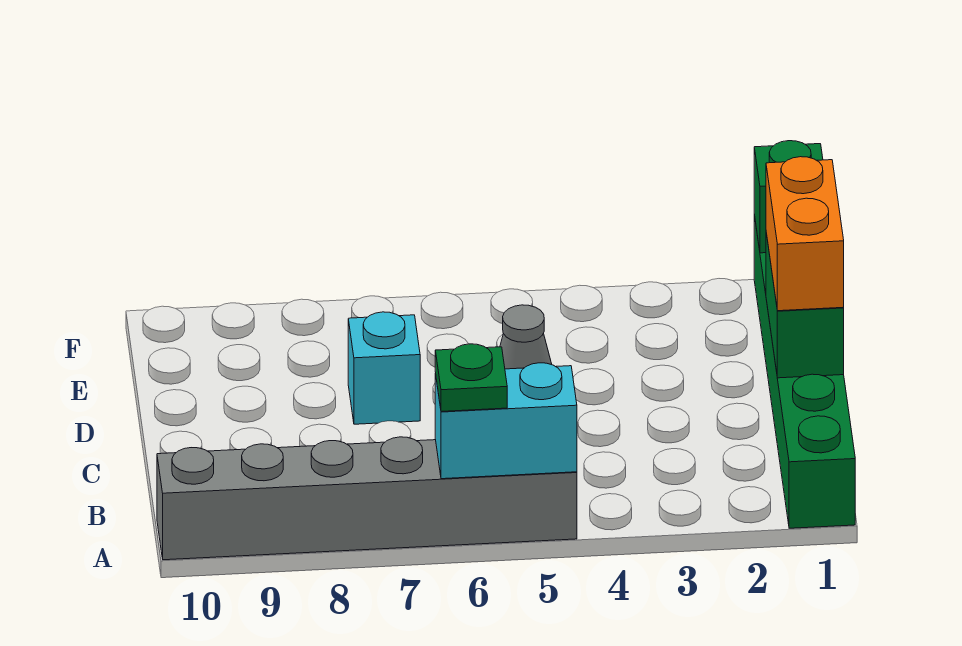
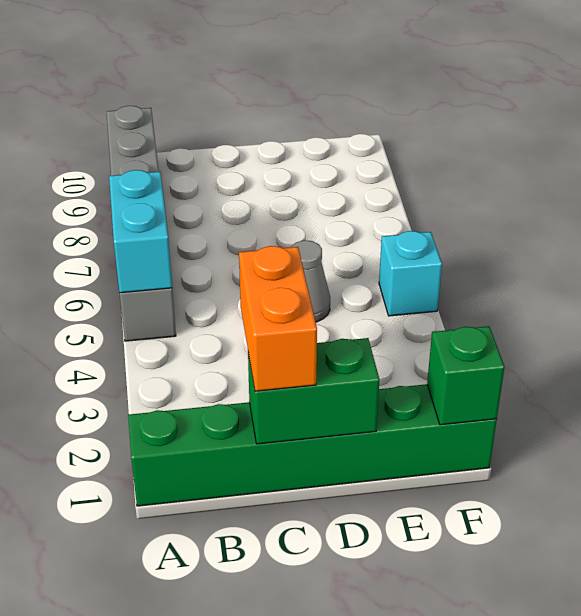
green plate A6 level 3 -> none
orange brick C1:D1 level 3 -> orange brick C1:C2 level 3
cyan brick D7 level 1 -> cyan brick F5 level 1

